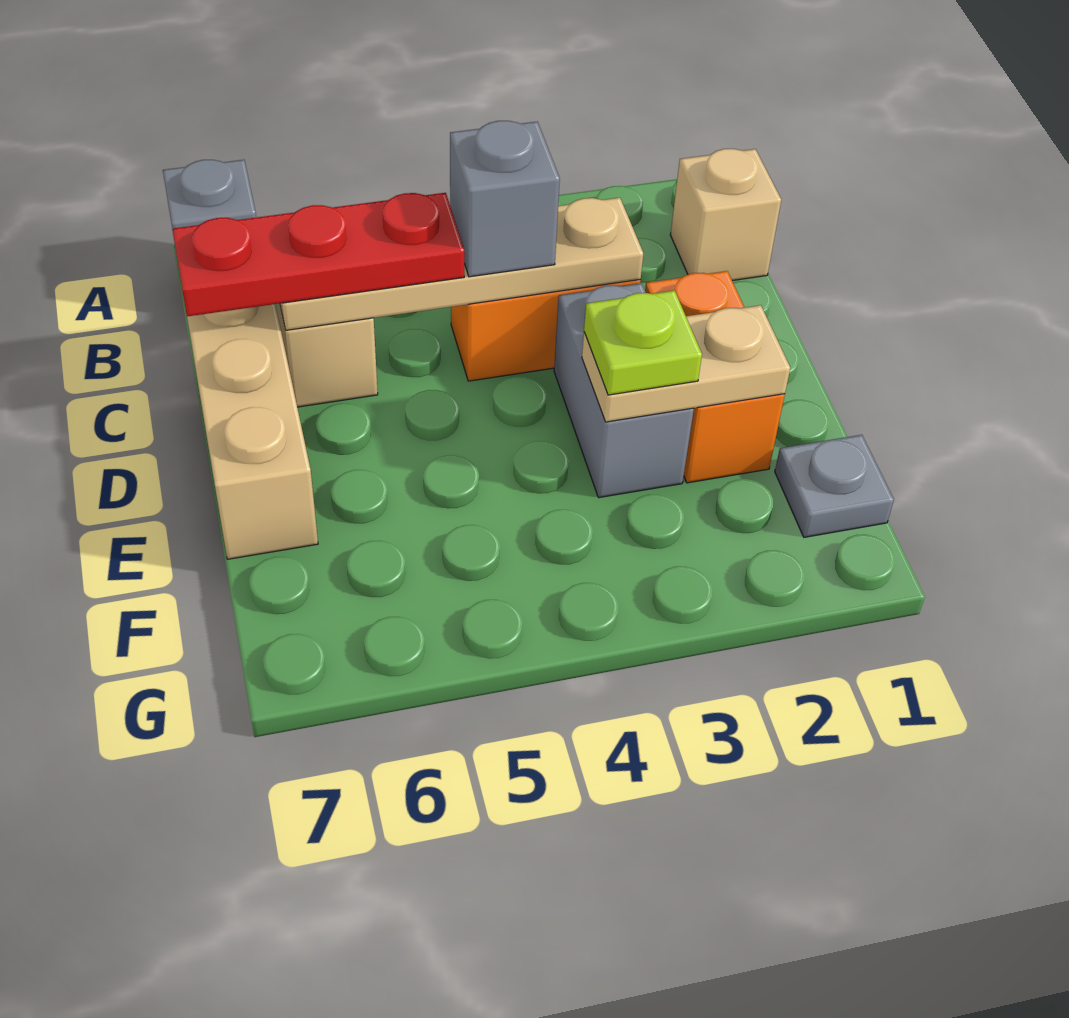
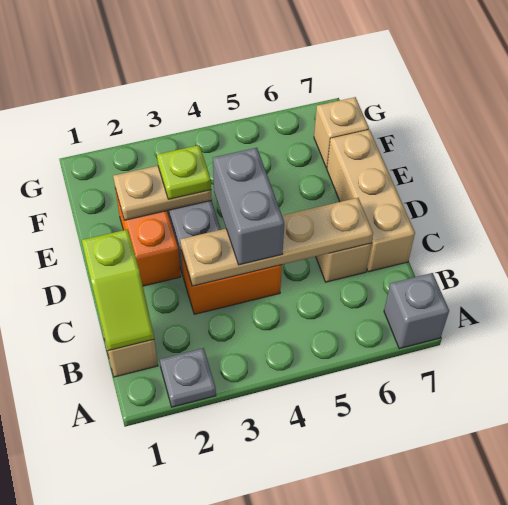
none -> lime slope B1:C1 level 2 top C
grey brick C4 level 3 -> grey brick C4:D4 level 3
red plate C5:C7 level 3 -> none
grey plate F1 level 1 -> grey plate A2 level 1
none -> tan brick F7 level 1

